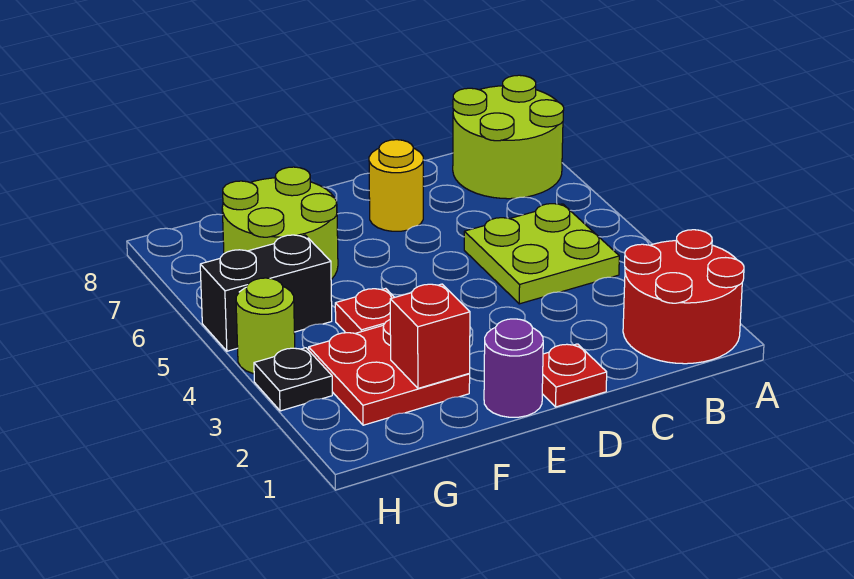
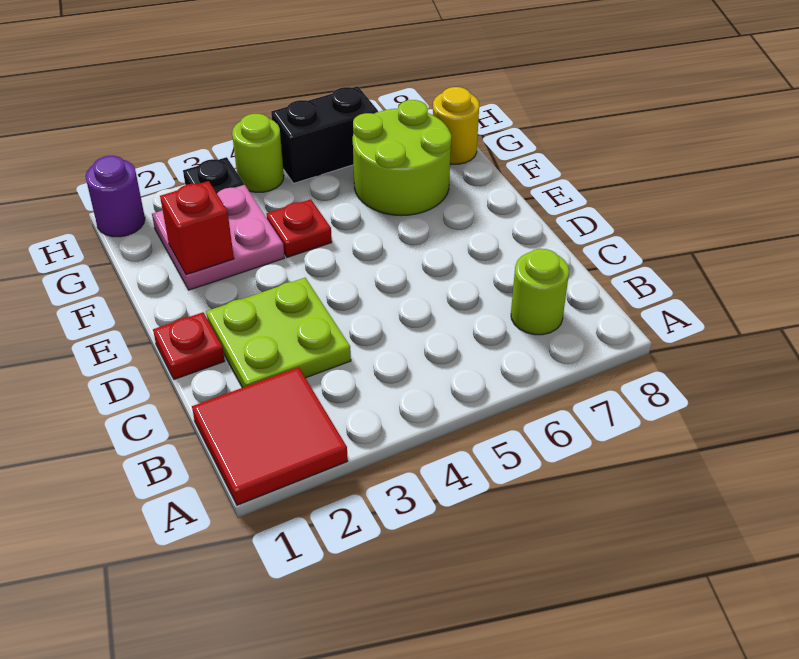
red round brick A1:B2 level 1 -> red tile A1:B2 level 1
lime round brick A7:B8 level 1 -> lime round brick B7 level 1
lime plate B4:C5 level 1 -> lime plate C2:D3 level 1
yellow round brick D7 level 1 -> yellow round brick G8 level 1
purple round brick E1 level 1 -> purple round brick H1 level 1
red plate F2:G3 level 1 -> pink plate F2:G3 level 1
black brick G5:H5 level 1 -> black brick H5:H6 level 1

